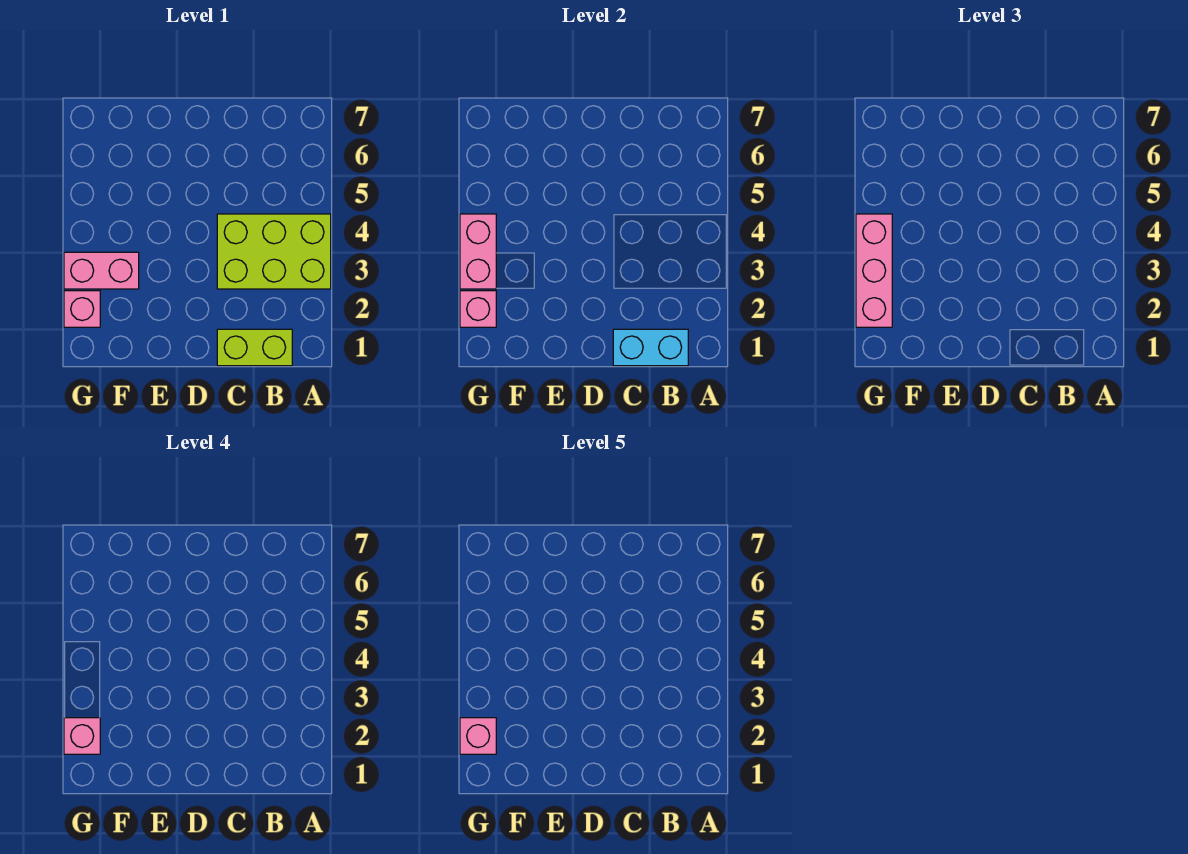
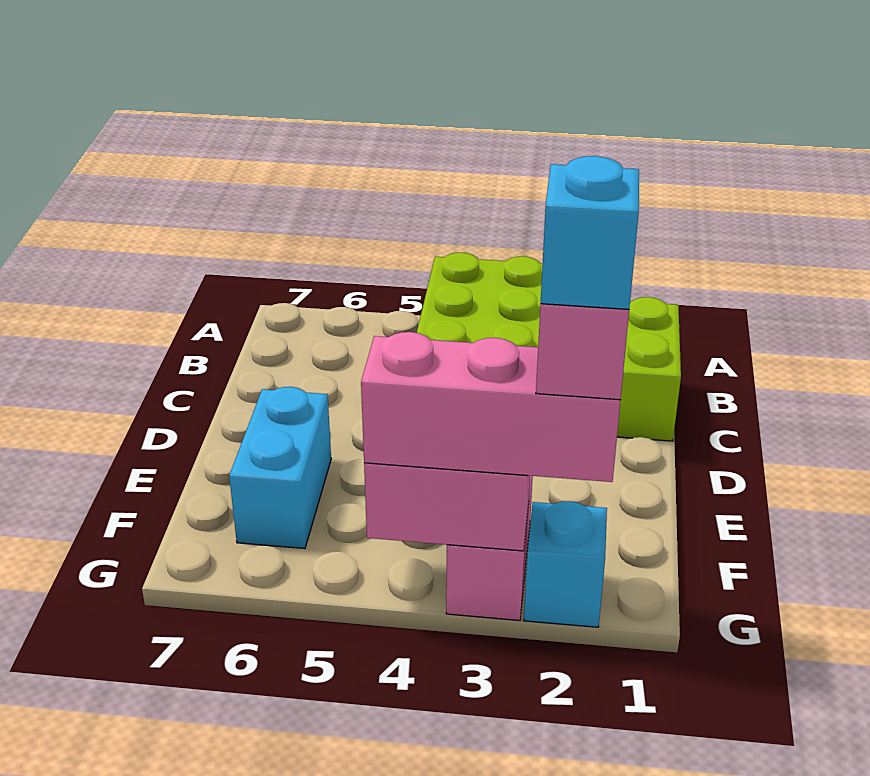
cyan brick B1:C1 level 2 -> cyan brick E6:F6 level 1
pink brick G2 level 1 -> cyan brick G2 level 1
pink brick G2 level 2 -> none
pink brick G2 level 5 -> cyan brick G2 level 5

